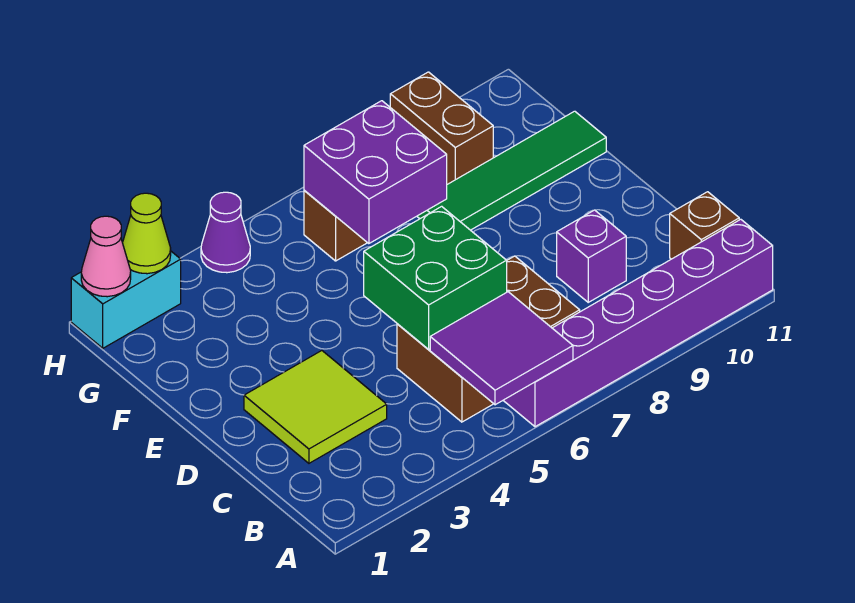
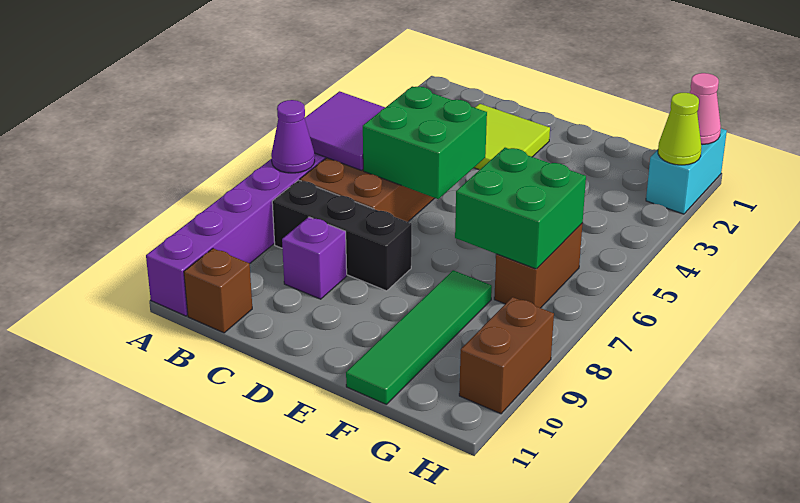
none -> black brick B8:D8 level 1
purple brick F6:G7 level 2 -> green brick F6:G7 level 2
brown brick G9:H9 level 1 -> brown brick H9:H10 level 1
purple cone H4 level 1 -> purple cone A7 level 2

